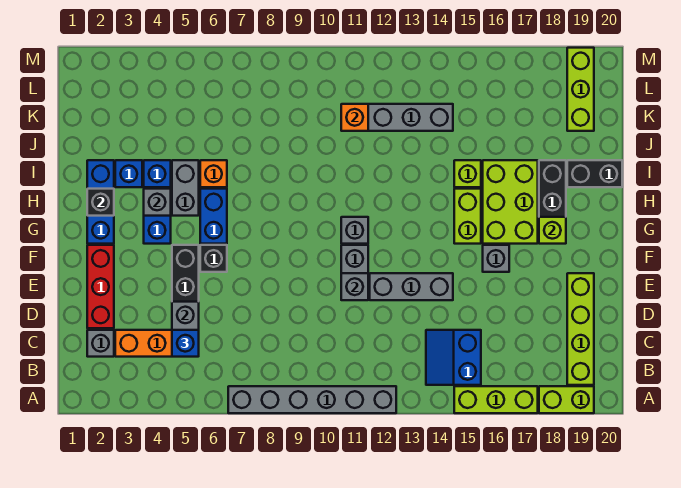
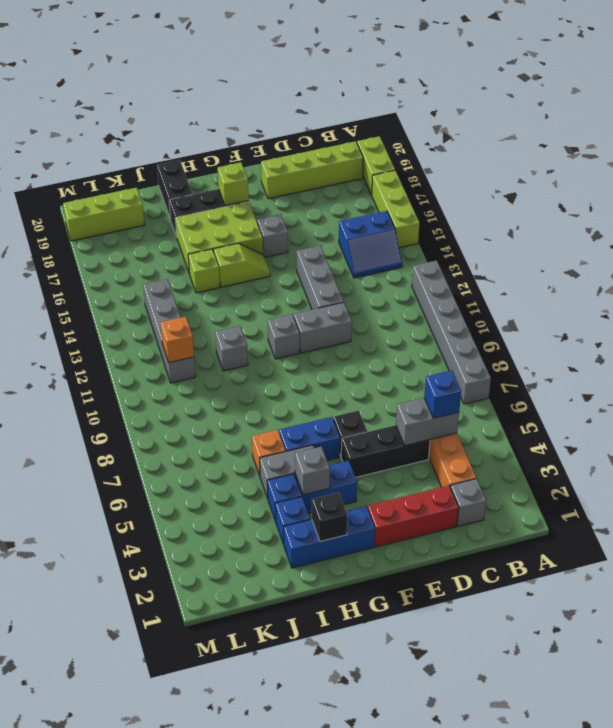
grey brick E11 level 2 -> grey brick I11 level 1
lime brick G15:H15 level 1 -> lime slope G15:H15 level 1 top H

